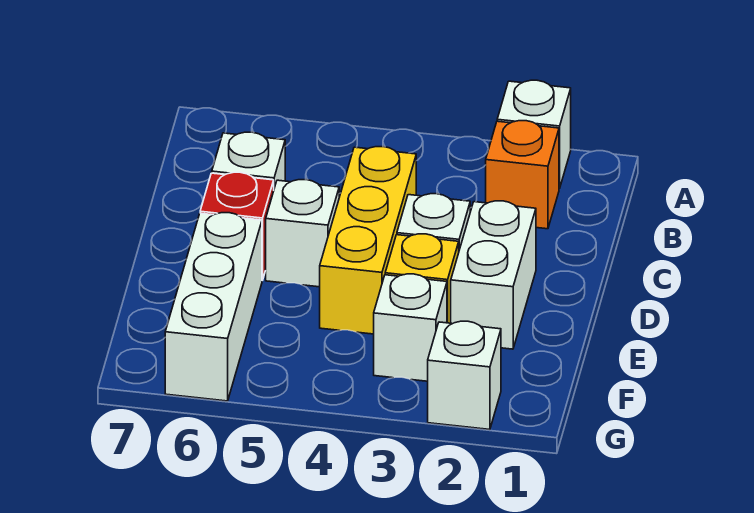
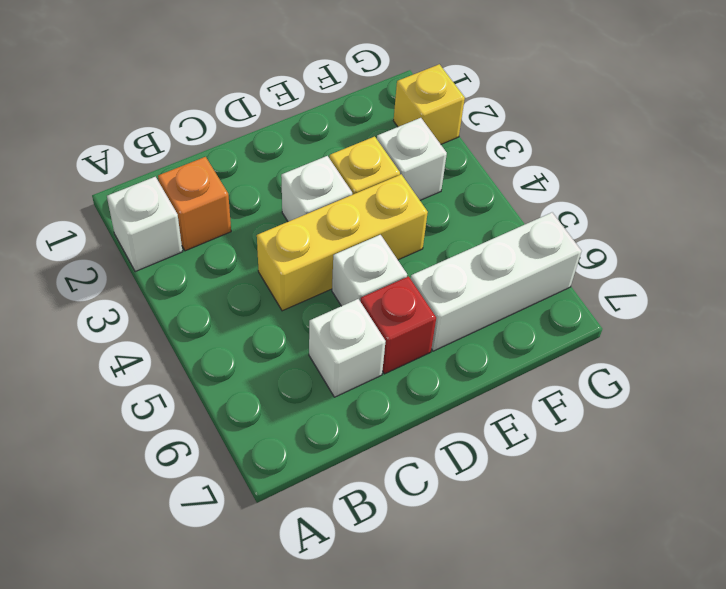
white brick D2:E2 level 1 -> none
white brick G2 level 1 -> yellow brick G2 level 1

